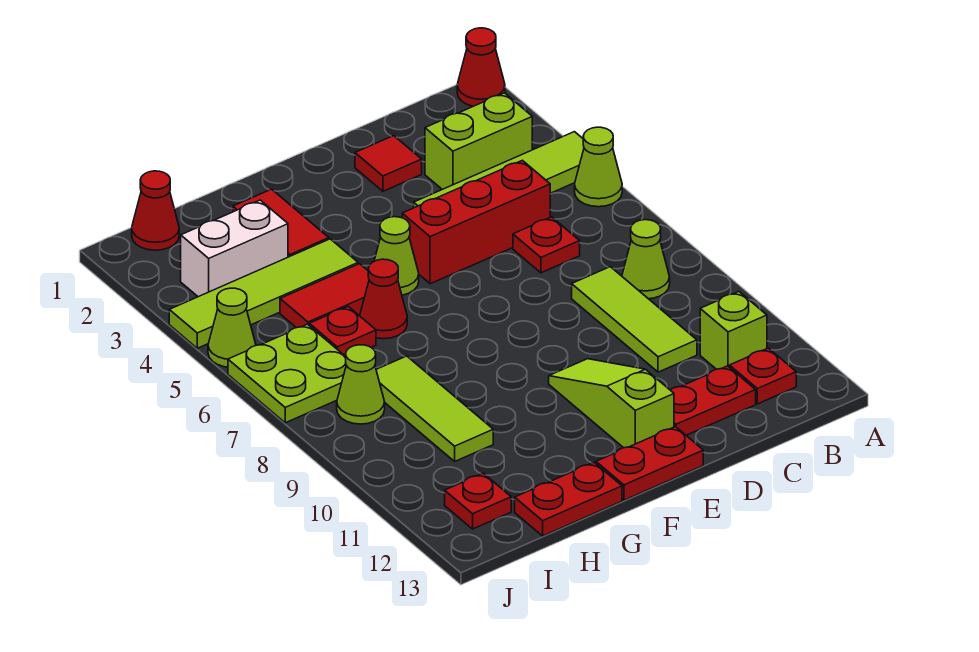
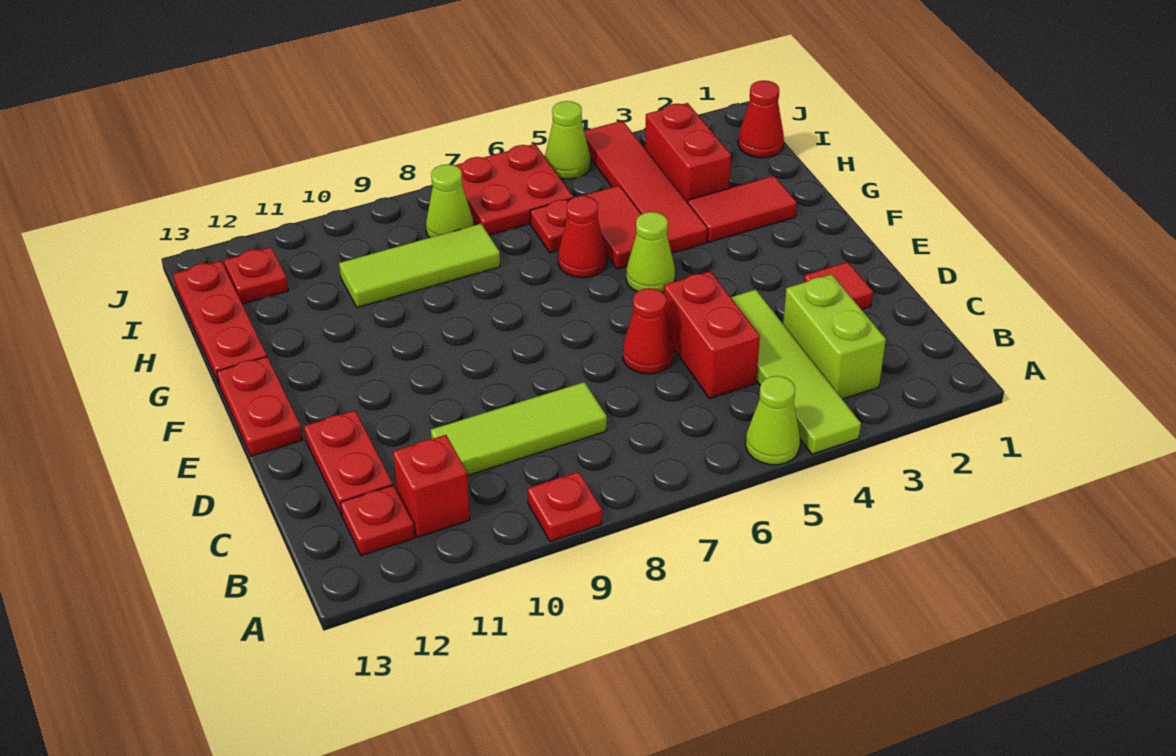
red cone A1 level 1 -> red cone D6 level 1
lime cone B8 level 1 -> none
lime brick B11 level 1 -> red brick B11 level 1
red brick C5:E5 level 1 -> red brick C5:D5 level 1
red plate C6 level 1 -> red plate A9 level 1
lime slope E10:E12 level 1 top 12 -> none
lime tile G4:J4 level 1 -> red tile G4:J4 level 1
red plate G13:H13 level 1 -> red plate G13:I13 level 1
white brick H3:I3 level 1 -> red brick H3:I3 level 1
lime plate I6:J7 level 1 -> red plate I6:J7 level 1

